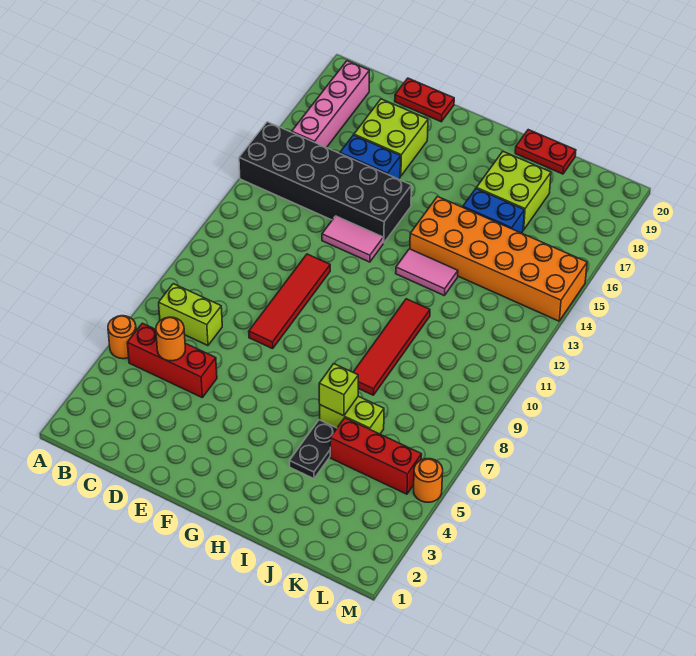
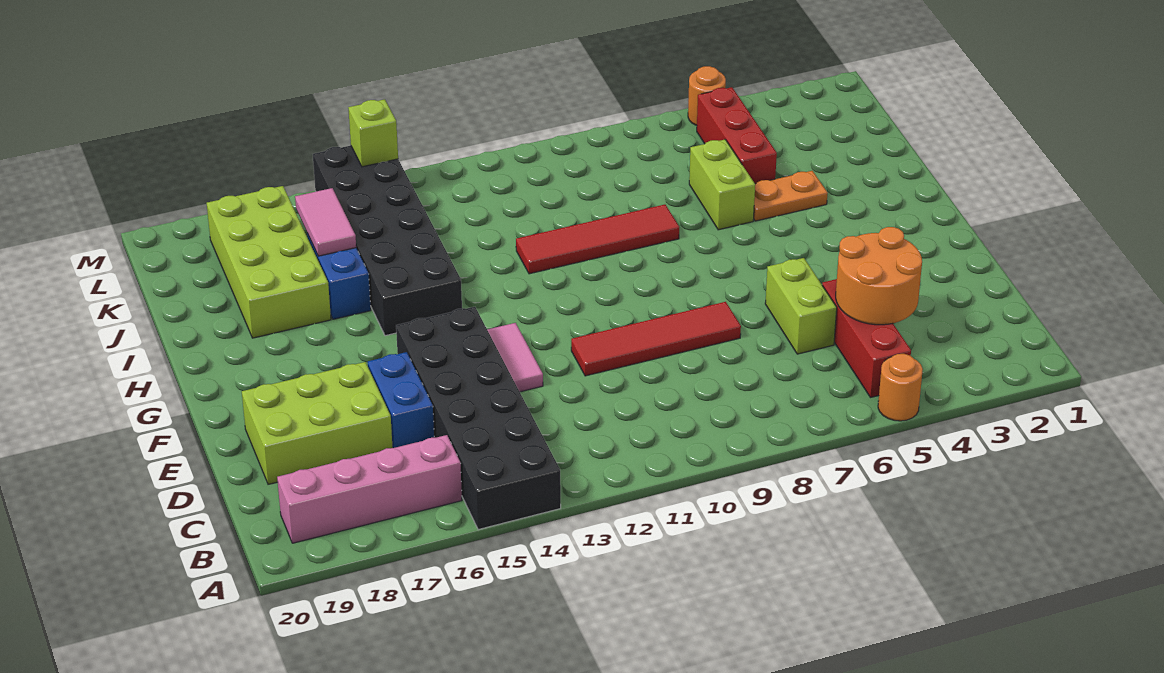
lime brick B7:C7 level 1 -> lime brick D6:E6 level 1
orange round brick C5 level 2 -> orange round brick C4:D5 level 2
lime brick D17:E18 level 1 -> lime brick D17:E19 level 1
red plate D20:E20 level 1 -> none
pink tile H13:I13 level 1 -> pink tile J16:K16 level 2
orange brick H14:M15 level 1 -> black brick H14:M15 level 1
black plate I4:I5 level 1 -> orange plate I4:I5 level 1
lime brick I6 level 2 -> lime brick M14 level 2
lime brick I17:J18 level 1 -> lime brick I17:L18 level 1
red plate I20:J20 level 1 -> none

